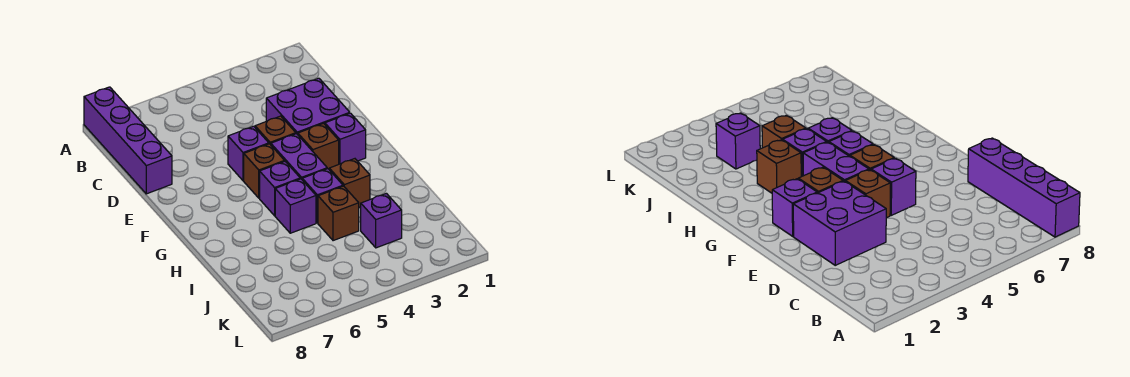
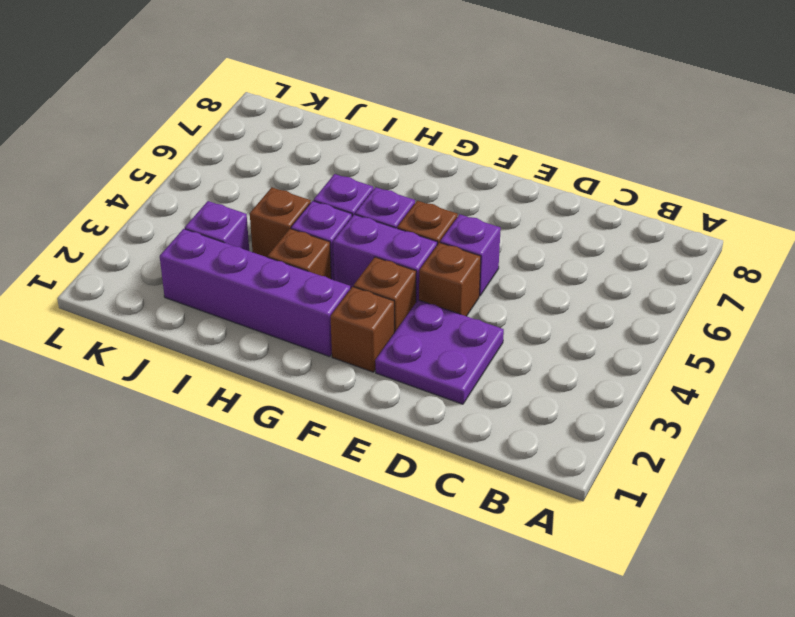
purple brick A8:D8 level 1 -> purple brick G2:J2 level 1
purple brick D2:E3 level 1 -> purple plate D2:E3 level 1
purple brick F2 level 1 -> brown brick F2 level 1

